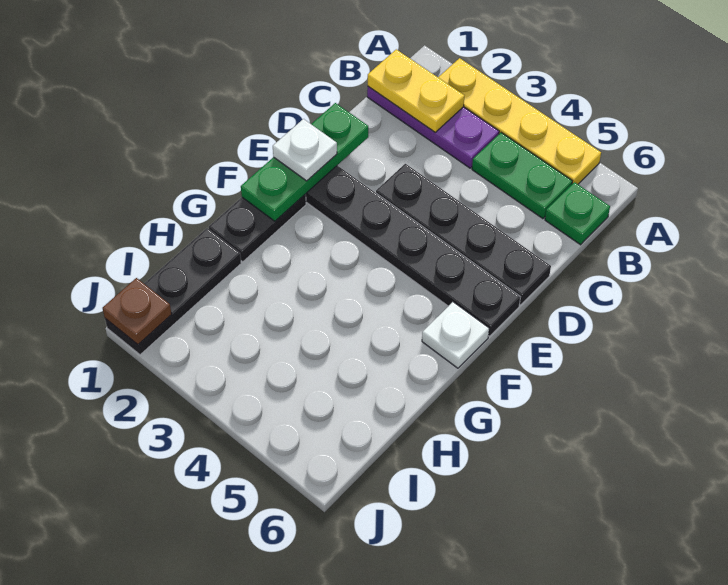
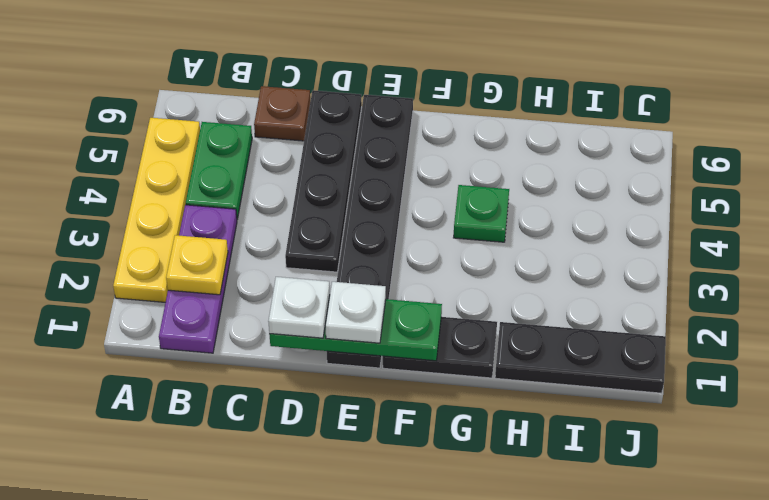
yellow plate B1:B2 level 2 -> yellow plate B2 level 2
green plate B6 level 1 -> green plate G4 level 1
white plate F6 level 1 -> white plate D1 level 3
brown plate J1 level 2 -> brown plate C6 level 1

